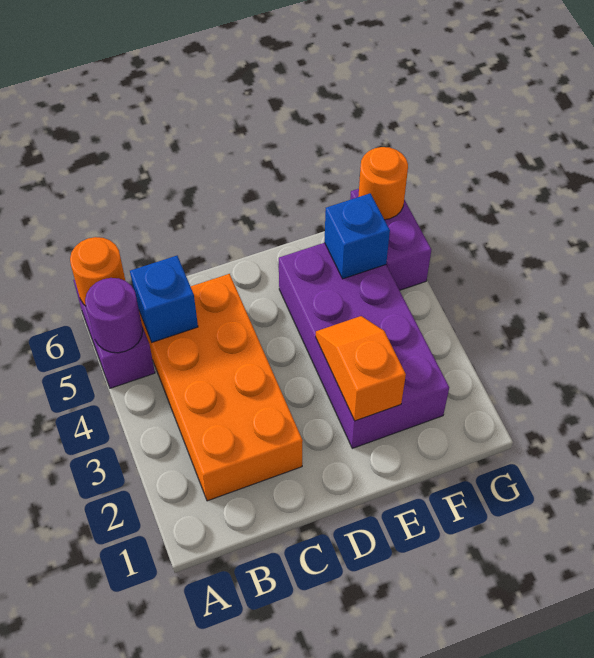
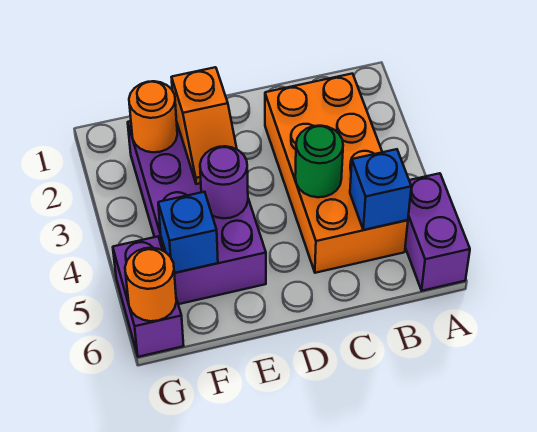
purple round brick A5 level 2 -> purple round brick E4 level 2
orange round brick A6 level 2 -> orange round brick F2 level 2
none -> green round brick C4 level 2

